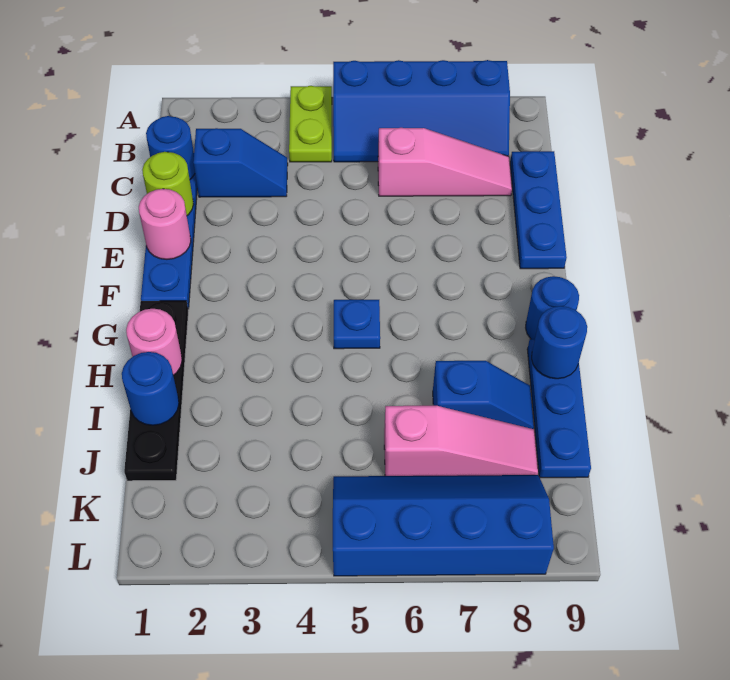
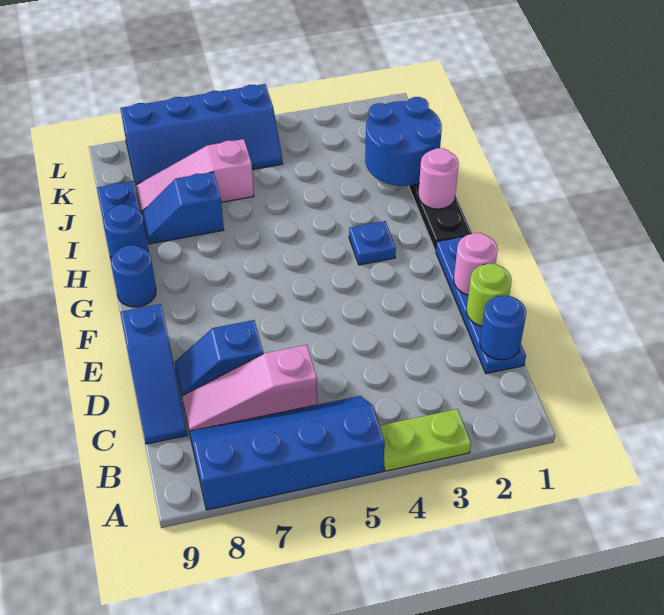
lime plate A4:B4 level 1 -> lime plate A3:A4 level 1
blue slope C2:C3 level 1 top 2 -> blue slope D7:D8 level 1 top 7
blue plate C9:E9 level 1 -> blue slope C9:E9 level 1 top E
blue plate G5 level 1 -> blue plate G3 level 1
blue round brick I1 level 2 -> blue round brick I1:J2 level 2

